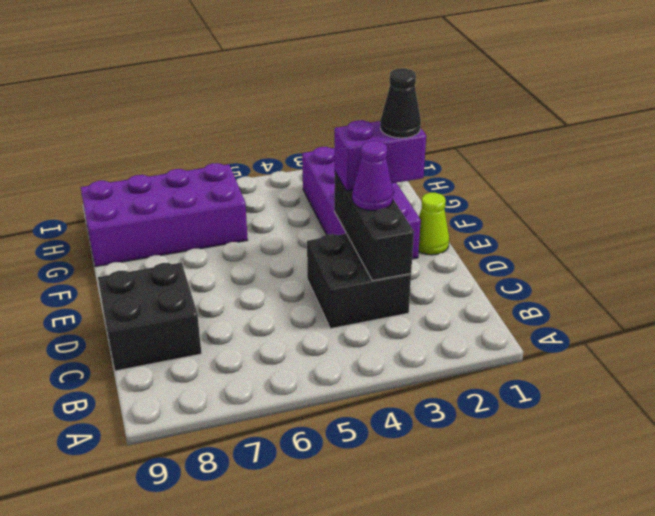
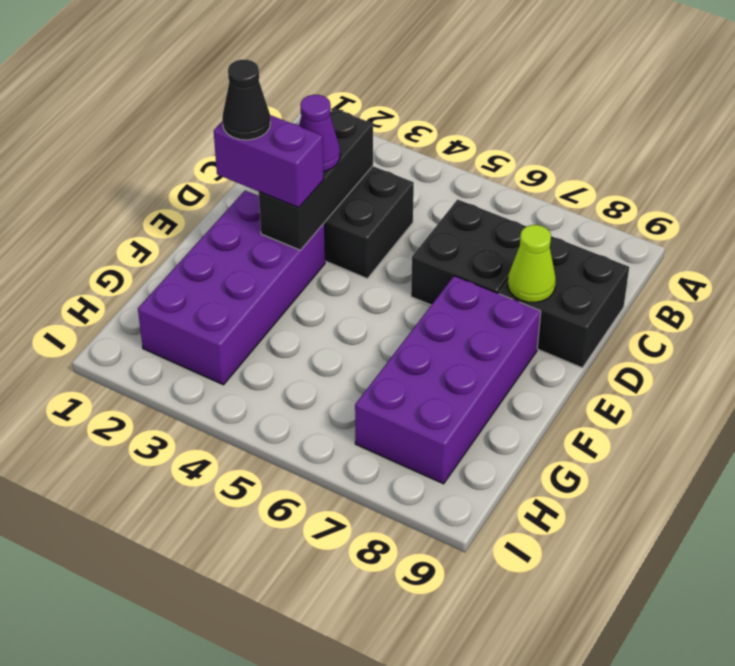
none -> black brick C6:D7 level 1
lime cone E1 level 1 -> lime cone D8 level 2
purple brick G6:H9 level 1 -> purple brick E7:H8 level 1

